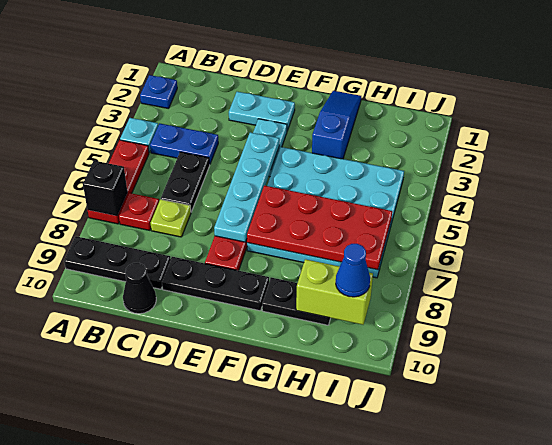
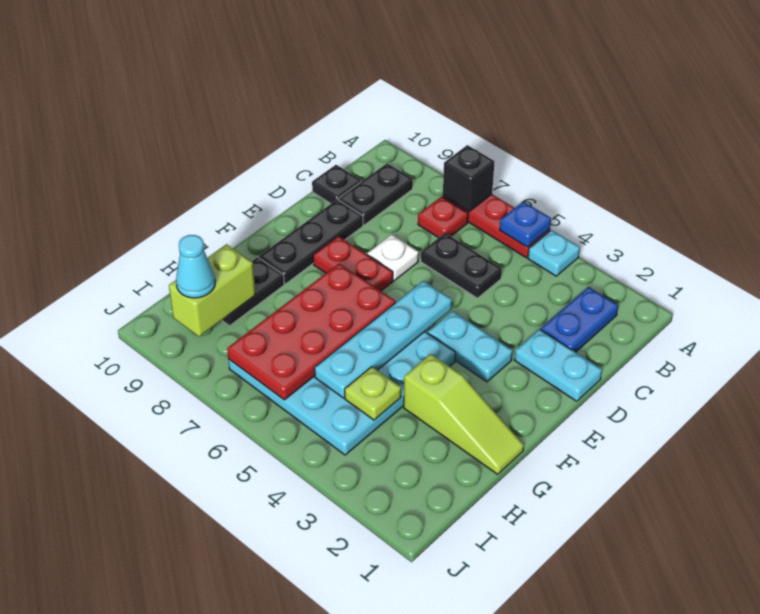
blue plate A2 level 1 -> blue plate A5 level 2
black plate A9:C9 level 1 -> black plate B9:C9 level 1
blue plate B4:C4 level 1 -> blue plate B2:C2 level 1
lime plate C7 level 1 -> lime plate H4 level 2
black cone C10 level 1 -> black plate C10 level 1
cyan plate D2:E2 level 1 -> cyan plate D1:D2 level 1
none -> white plate D7 level 1
cyan plate E4:E7 level 2 -> cyan plate E5:H5 level 2
blue slope G1:G3 level 1 top 3 -> lime slope G1:G3 level 1 top 3
blue cone I9 level 3 -> cyan cone I9 level 3

